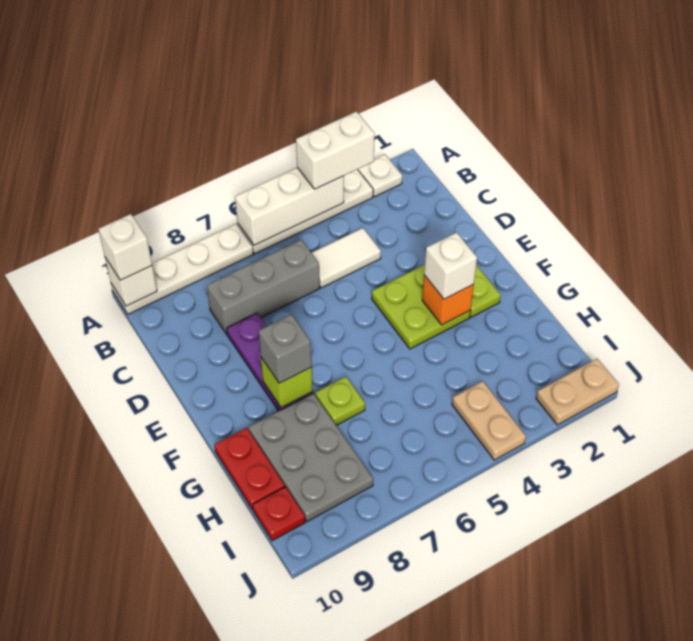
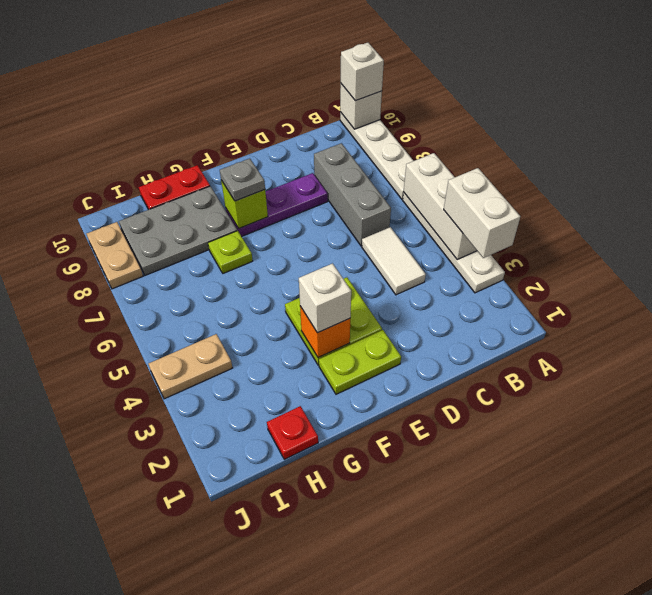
white plate A2 level 1 -> none
grey brick F8 level 3 -> grey plate F8 level 3
red plate I10 level 1 -> red plate H1 level 1
tan plate J1:J2 level 1 -> tan plate J8:J9 level 1

